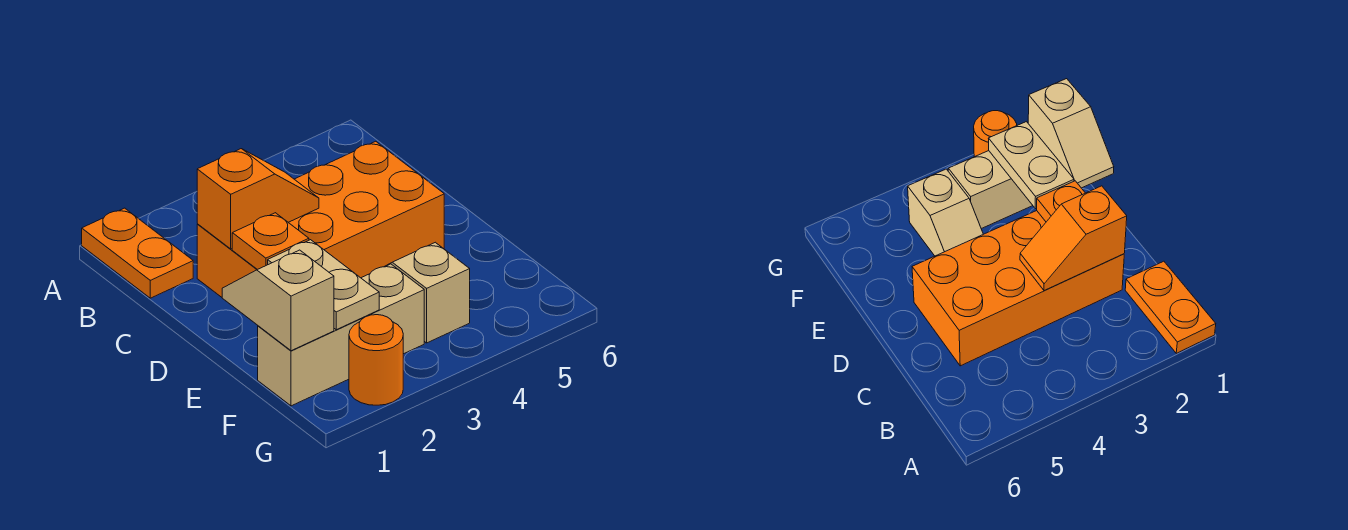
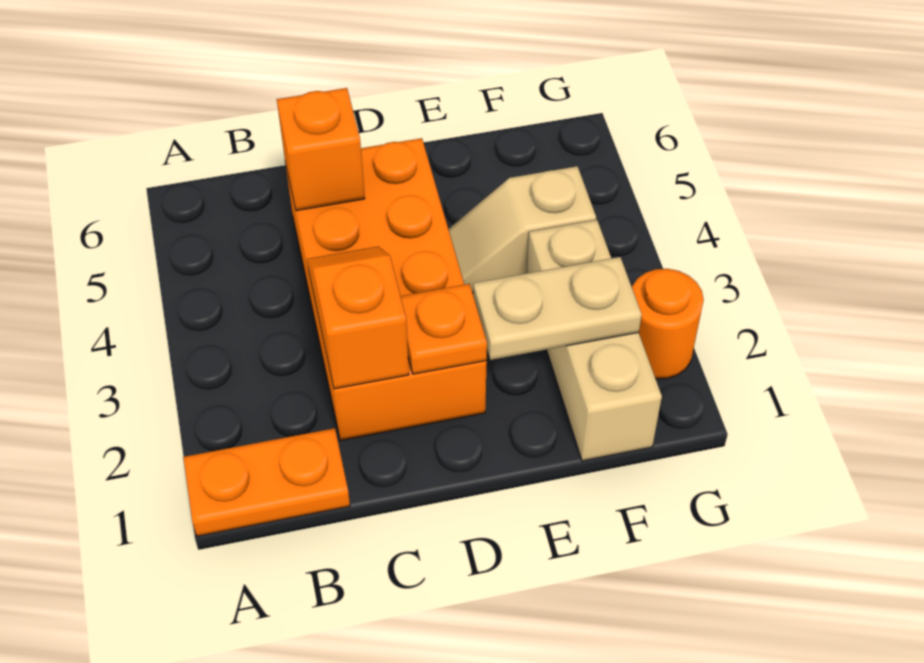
none -> orange brick C5 level 2
tan slope E1:F1 level 2 top F -> none

